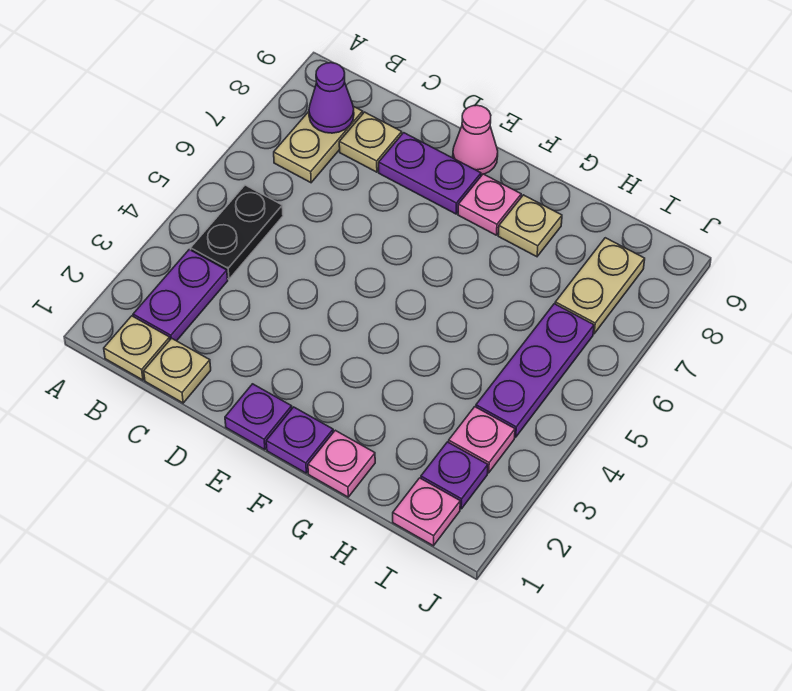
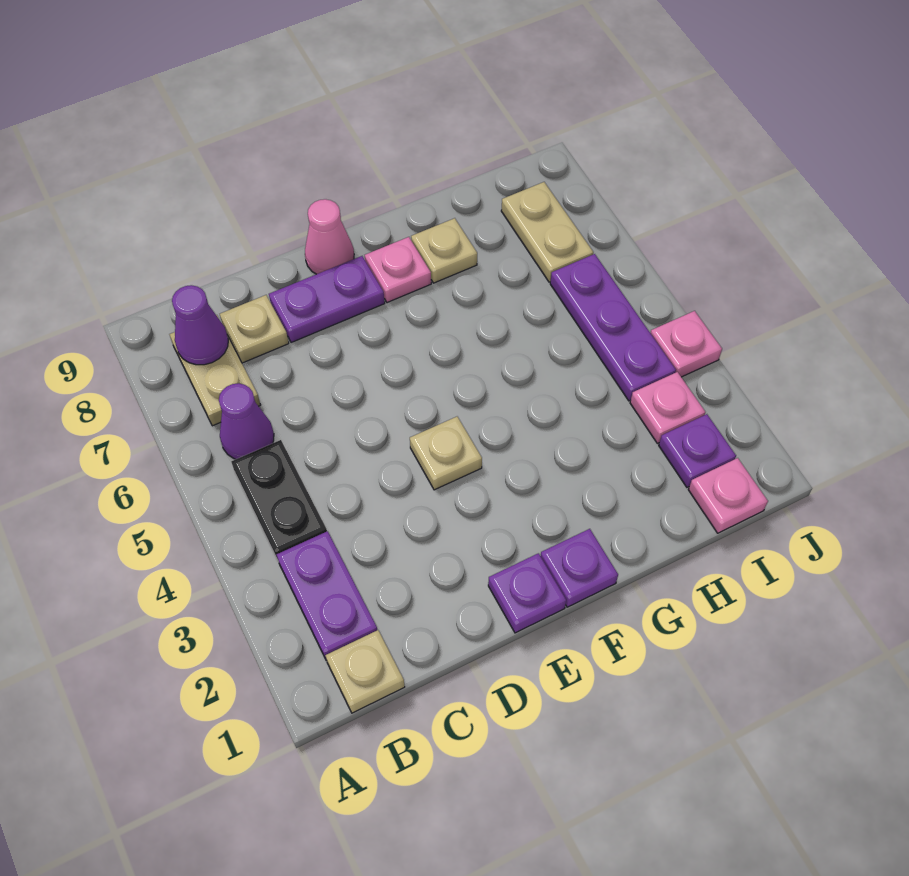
none -> purple cone B6 level 1
tan plate C1 level 1 -> tan plate E4 level 1
pink plate G1 level 1 -> pink plate J4 level 1

